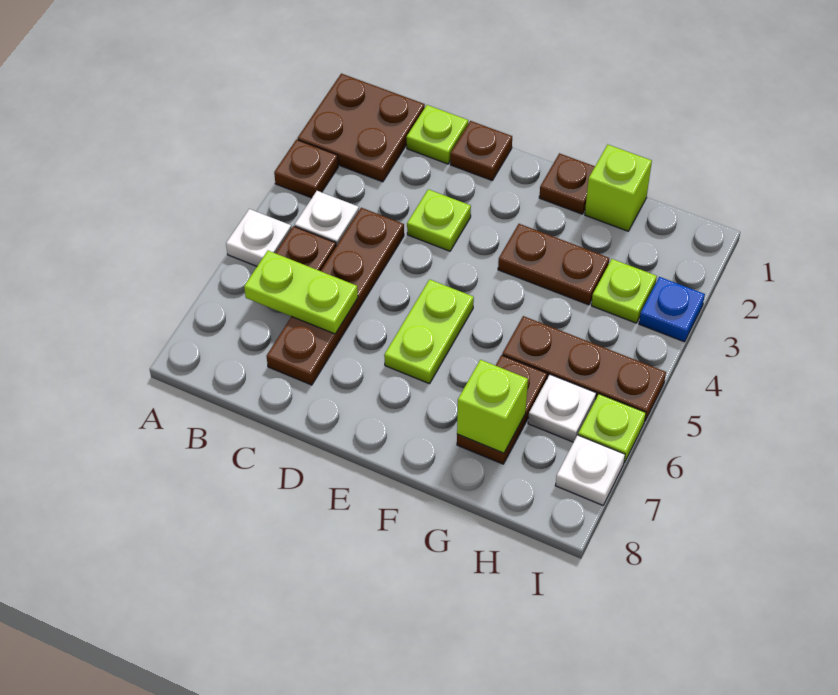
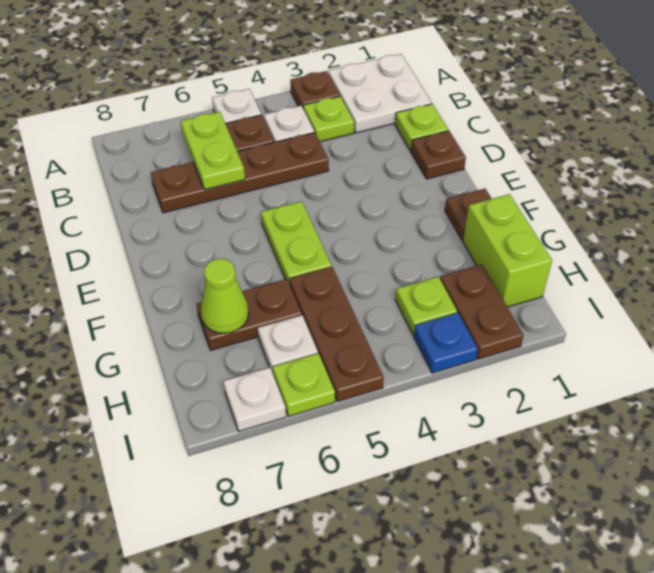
brown plate A1:B2 level 1 -> white plate A1:B2 level 1
lime plate D3 level 1 -> lime plate B3 level 1
lime plate E5:E6 level 1 -> lime plate E5:F5 level 1
brown plate F3:G3 level 1 -> brown plate H2:I2 level 1
lime brick G1 level 1 -> lime brick G1:H1 level 1
lime brick G7 level 2 -> lime cone G7 level 2

